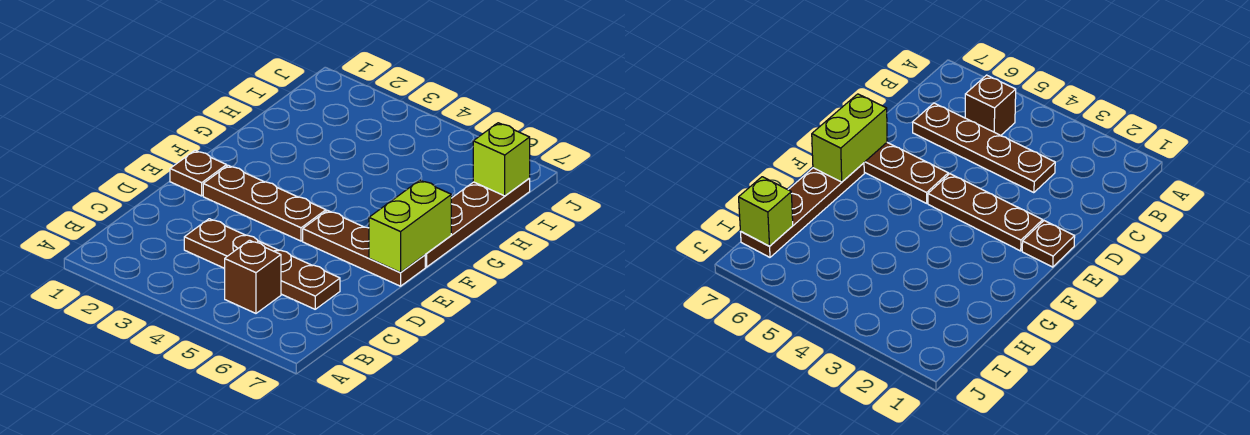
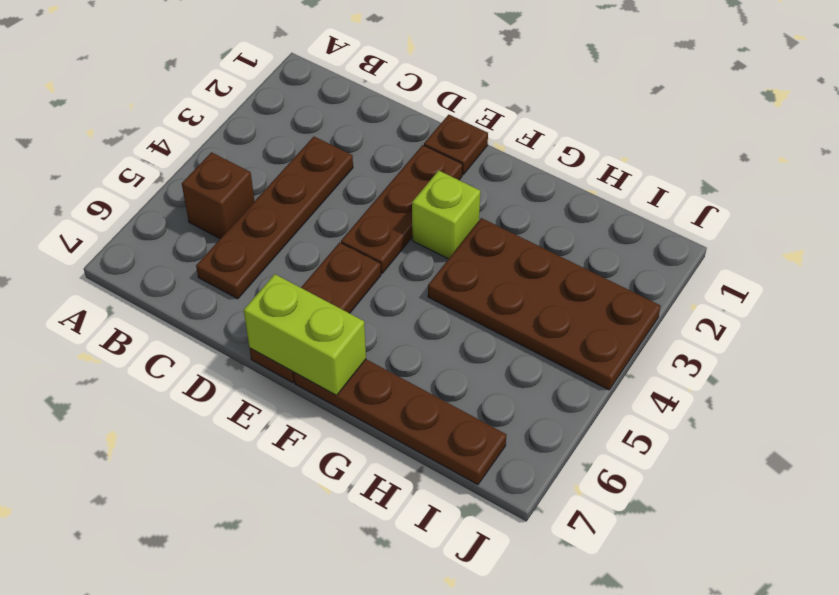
none -> brown plate G3:J4 level 1
lime brick I7 level 2 -> lime brick F3 level 1

